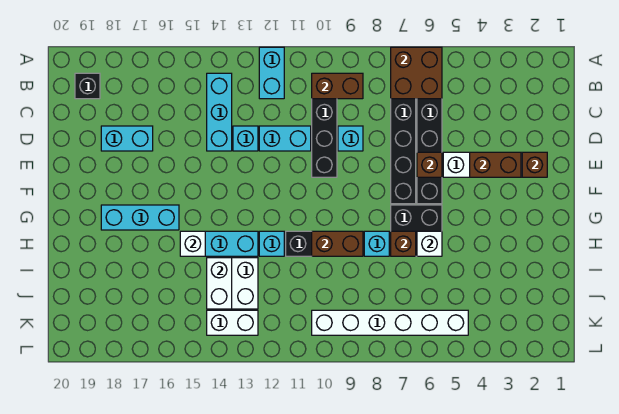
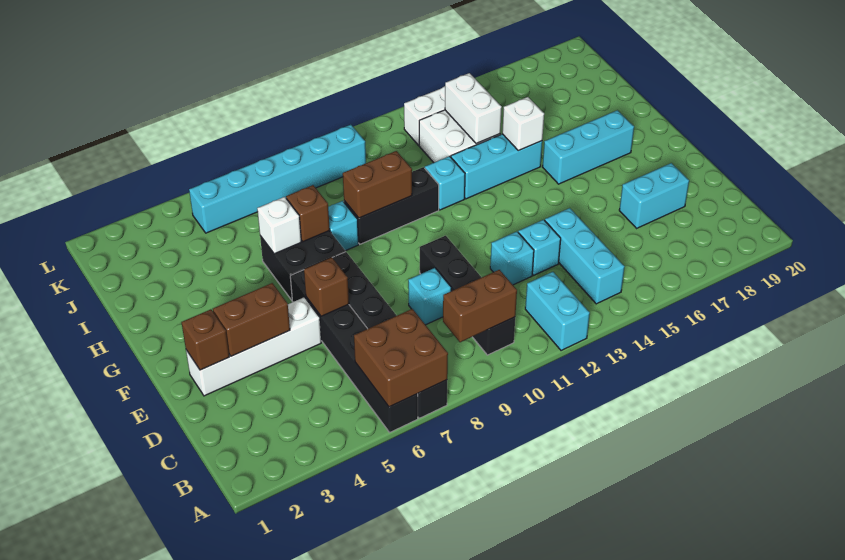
black brick B19 level 1 -> none
cyan brick D11:D12 level 1 -> cyan brick D12 level 1
white brick K5:K10 level 1 -> cyan brick K5:K10 level 1

